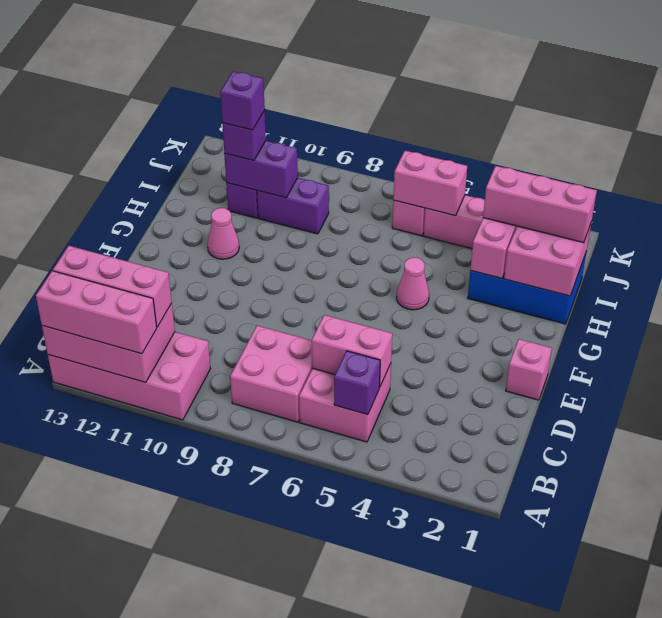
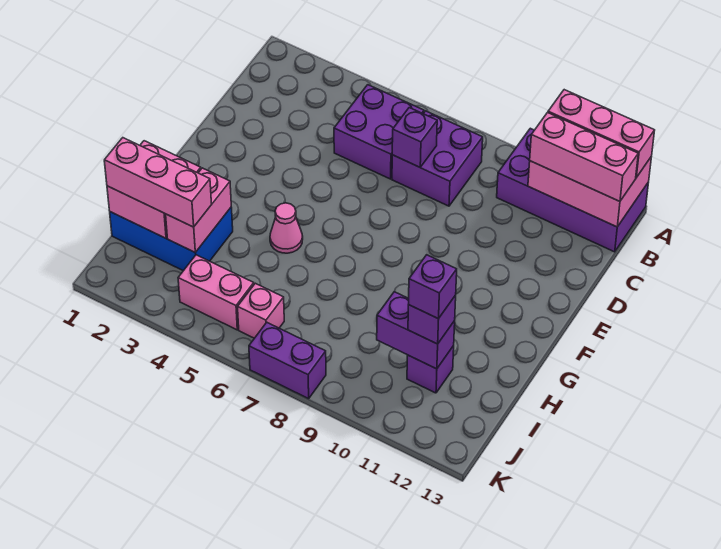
pink brick A10:B13 level 1 -> purple brick A10:B13 level 1
pink brick B5:C6 level 1 -> purple brick B5:C6 level 1
purple brick B5 level 2 -> purple brick C7 level 2
pink brick B7:C8 level 1 -> purple brick B7:C8 level 1
pink brick C5:C6 level 2 -> none
pink brick E1 level 1 -> none
pink cone G11 level 1 -> none
purple brick I9:I10 level 1 -> purple brick K7:K8 level 1
pink brick J5:J6 level 2 -> none

